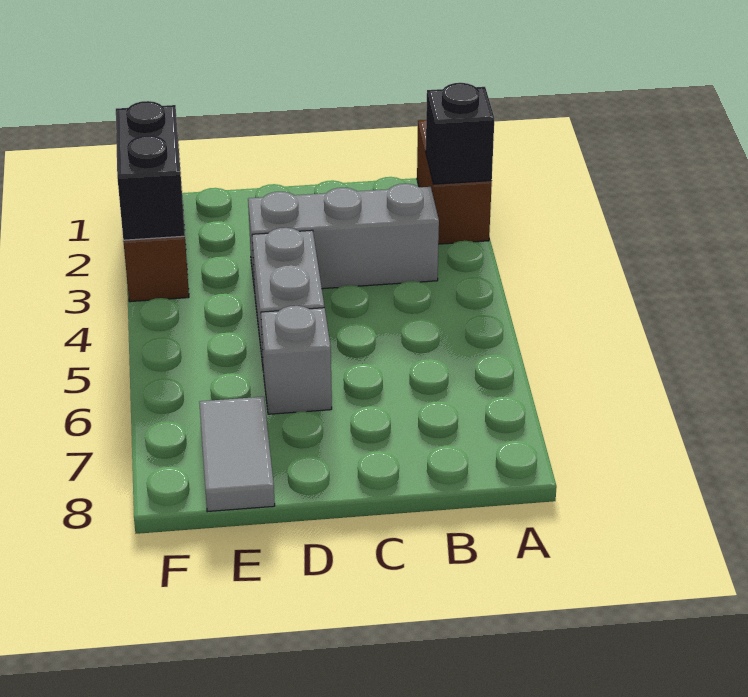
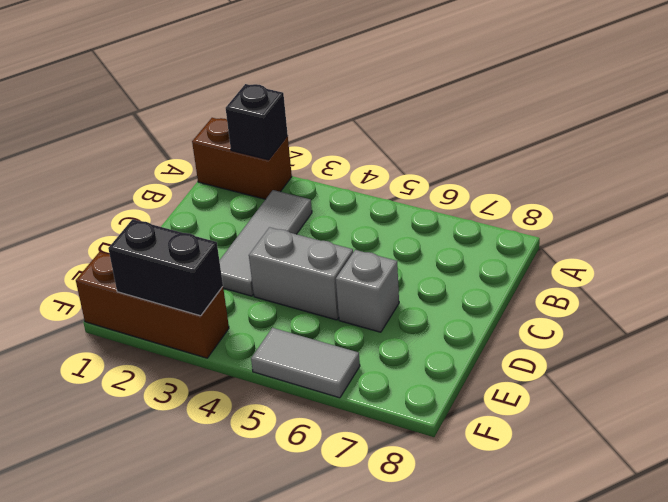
grey brick B3:D3 level 1 -> grey tile B3:D3 level 1
grey tile E7:E8 level 1 -> grey tile F5:F6 level 1

